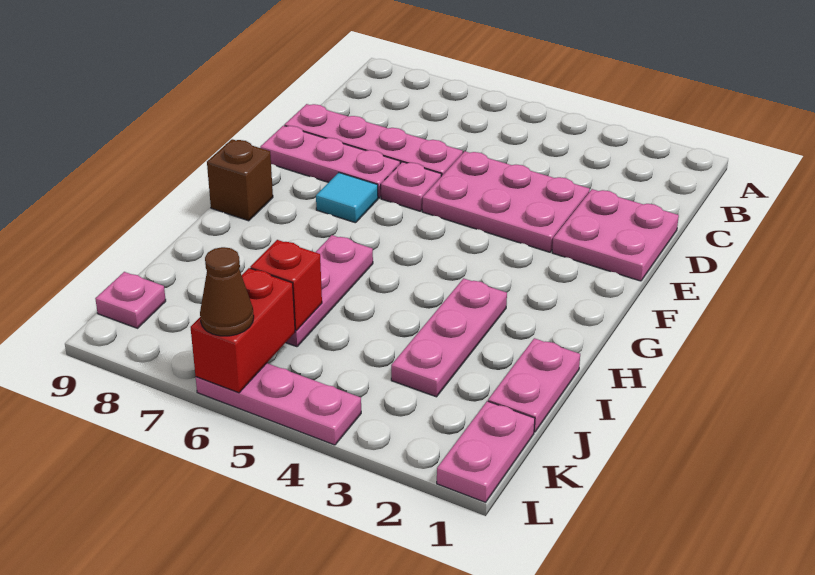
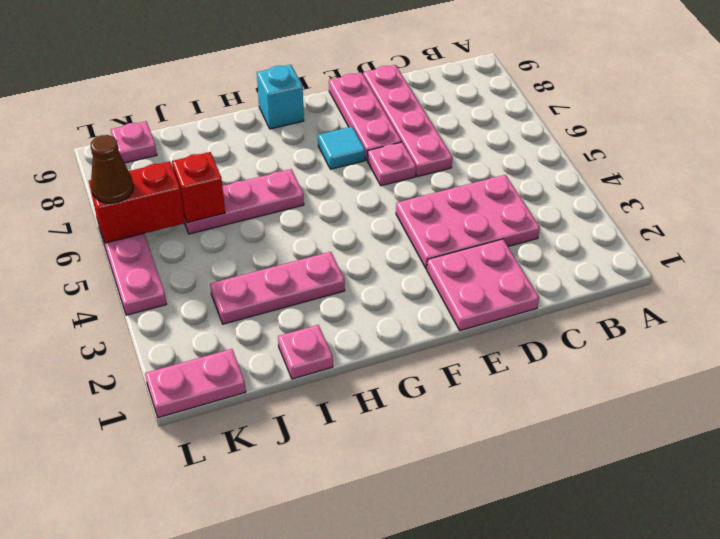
pink plate D3:E5 level 1 -> pink plate C3:E4 level 1
brown brick G9 level 1 -> cyan brick G9 level 1
pink plate I1:J1 level 1 -> pink plate I1 level 1

